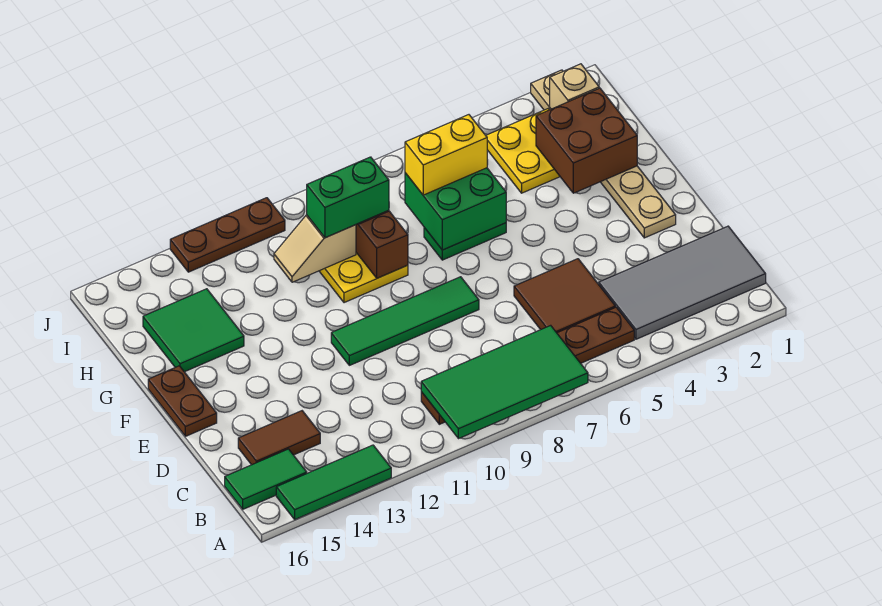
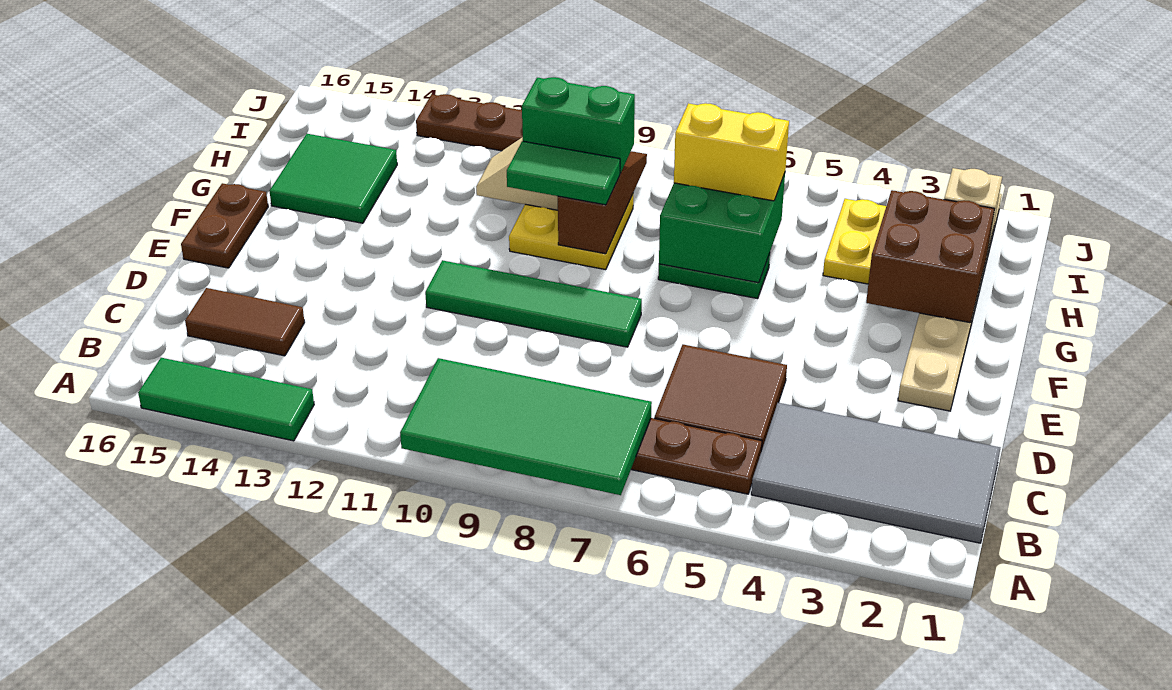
green tile B15:B16 level 1 -> green tile G9:G10 level 3

